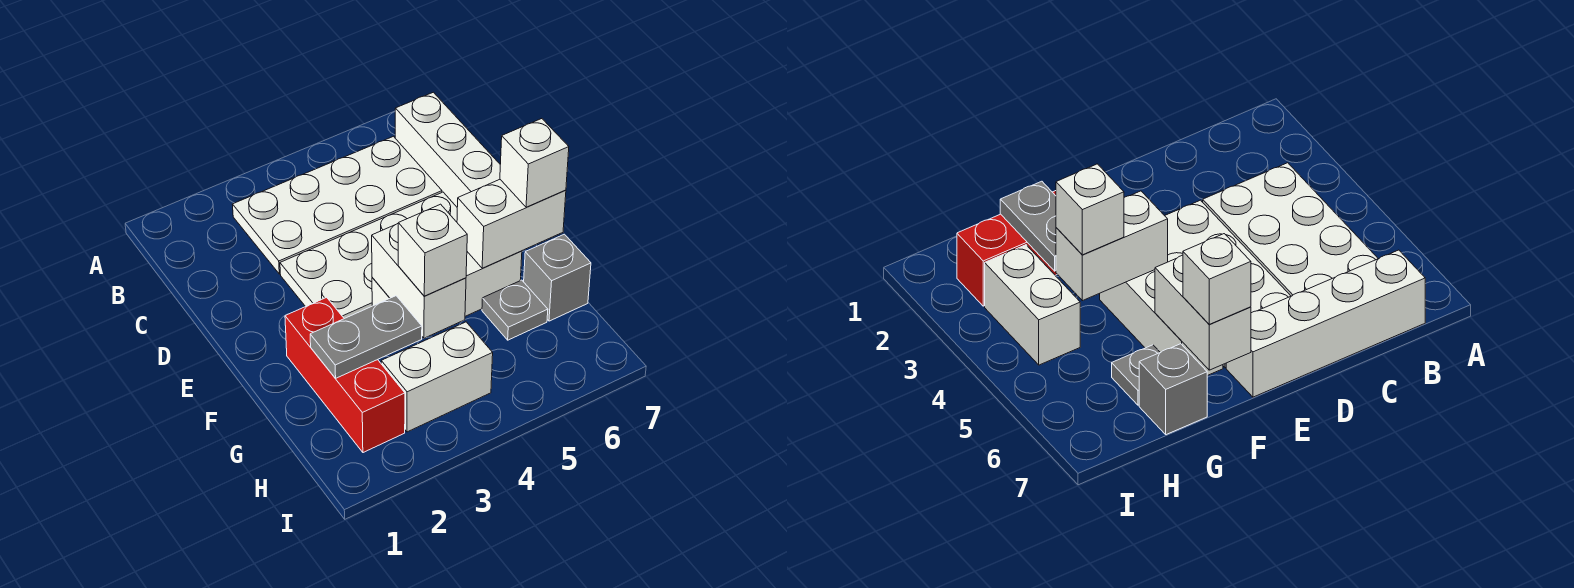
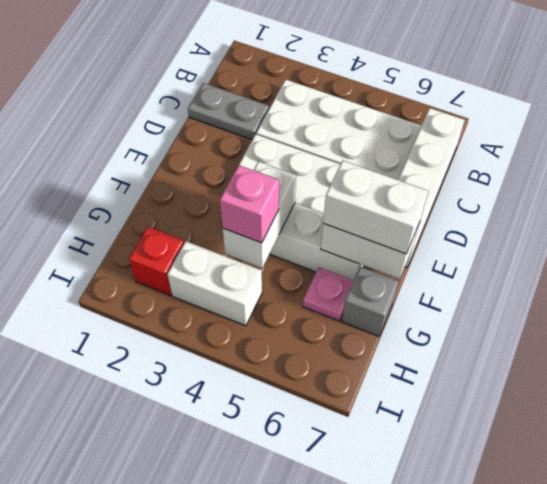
red brick F2:H2 level 1 -> red brick H2 level 1
white brick F7 level 3 -> white brick F6:F7 level 3
grey plate G2:G3 level 2 -> grey plate C1:C2 level 1
white brick G4 level 3 -> pink brick G4 level 3
grey plate G6 level 1 -> pink plate G6 level 1

